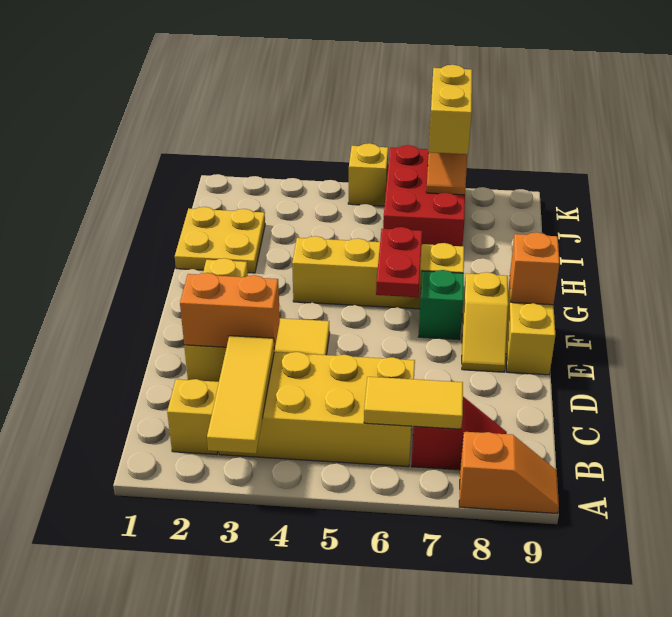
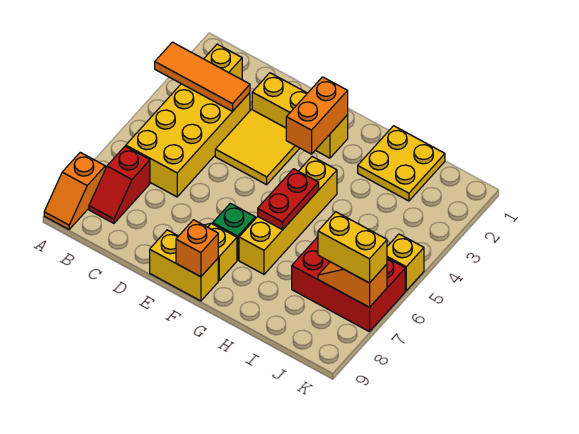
yellow tile A3:C3 level 2 -> orange tile A3:C3 level 2
yellow tile B6:B7 level 2 -> none
orange brick D2:D3 level 2 -> orange brick F2:F3 level 2
red plate F6:G6 level 2 -> red plate G5:G6 level 2

